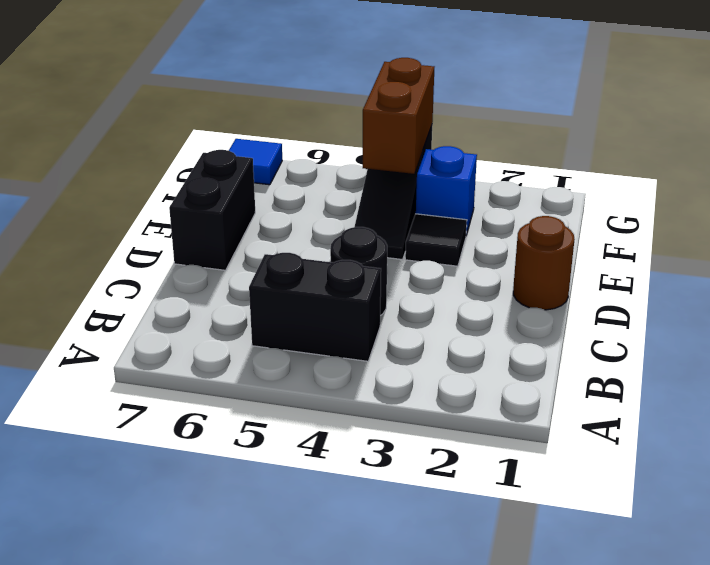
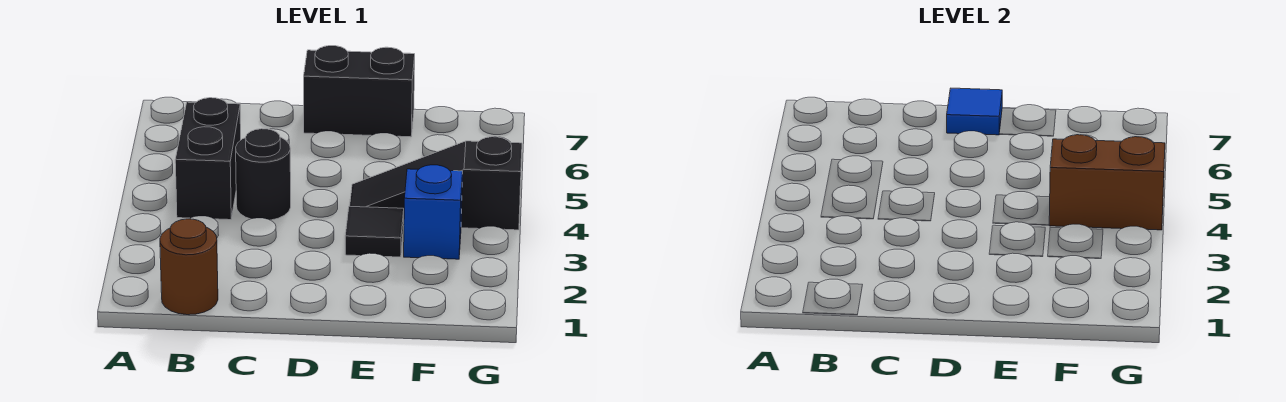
brown round brick D1 level 1 -> brown round brick B1 level 1
blue tile G7 level 1 -> blue tile D7 level 2

